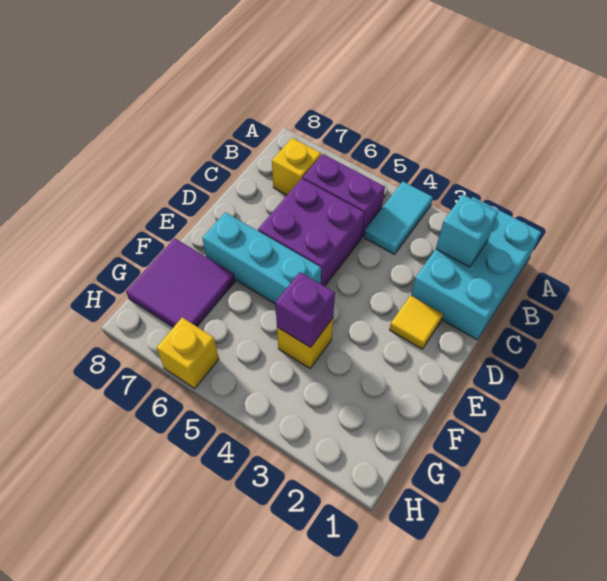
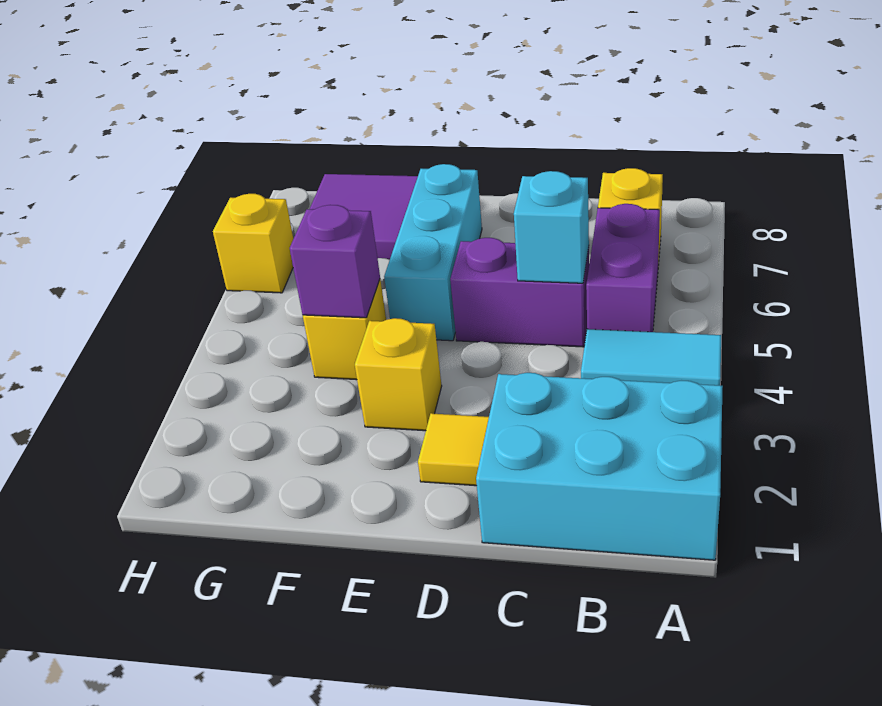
cyan brick B2 level 2 -> cyan brick C5 level 2
purple brick C5:D6 level 1 -> purple brick C5:D5 level 1
none -> yellow brick E3 level 1

